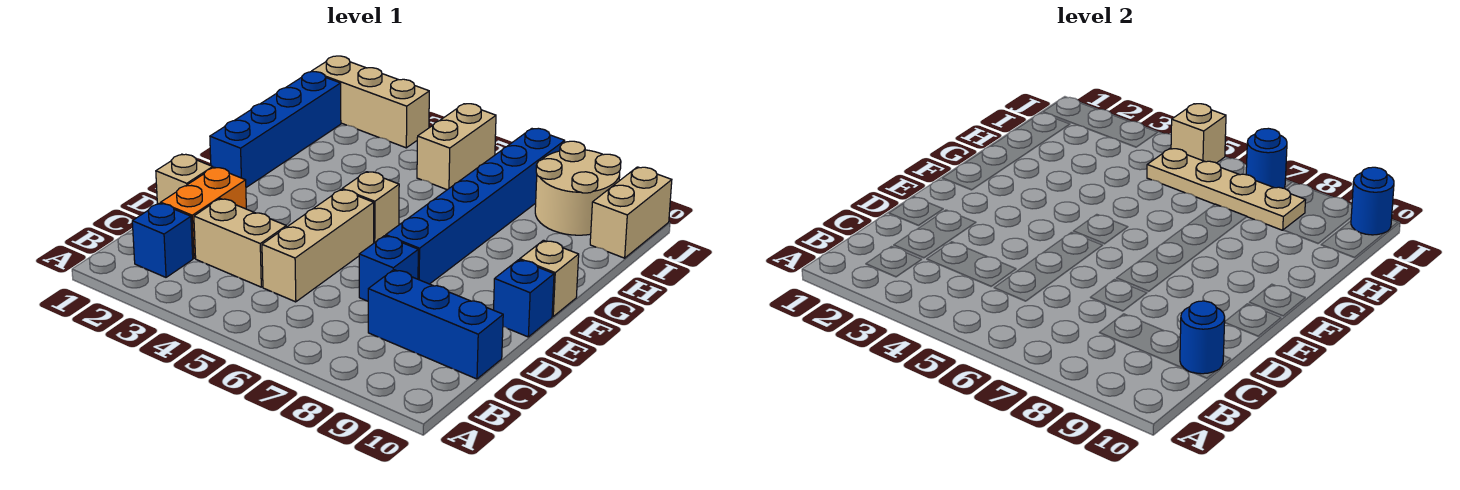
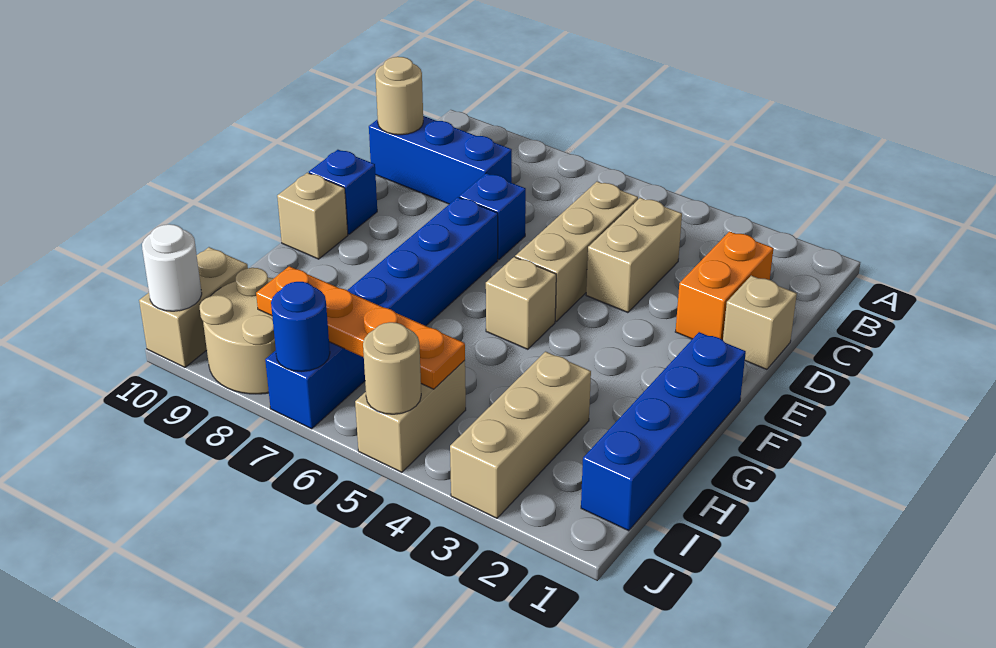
blue brick B2 level 1 -> none
tan brick C3:C4 level 1 -> tan brick C4:D4 level 1
blue round brick C10 level 2 -> tan round brick C10 level 2
tan plate I5:I8 level 2 -> orange plate I5:I8 level 2
tan brick J1:J3 level 1 -> tan brick H3:J3 level 1
tan brick J5 level 2 -> tan round brick J5 level 2
blue round brick J10 level 2 -> white round brick J10 level 2

